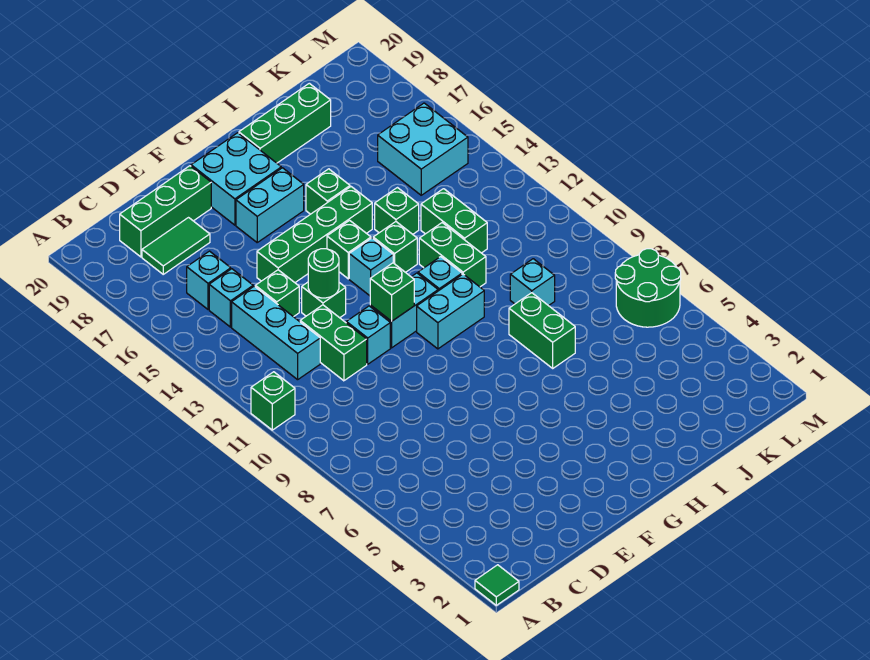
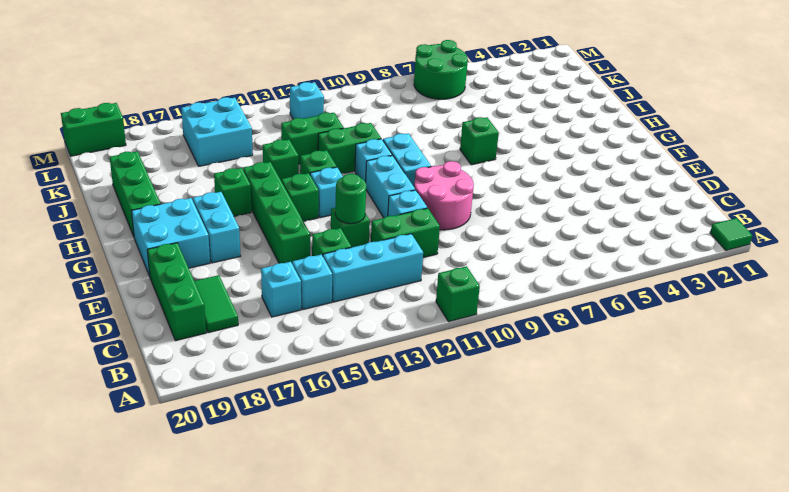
none -> pink round brick E9:F10 level 1
green brick F11 level 2 -> green brick H7 level 1
green brick I7:I8 level 1 -> green brick M19:M20 level 1
cyan brick J9 level 1 -> cyan brick L12 level 1

